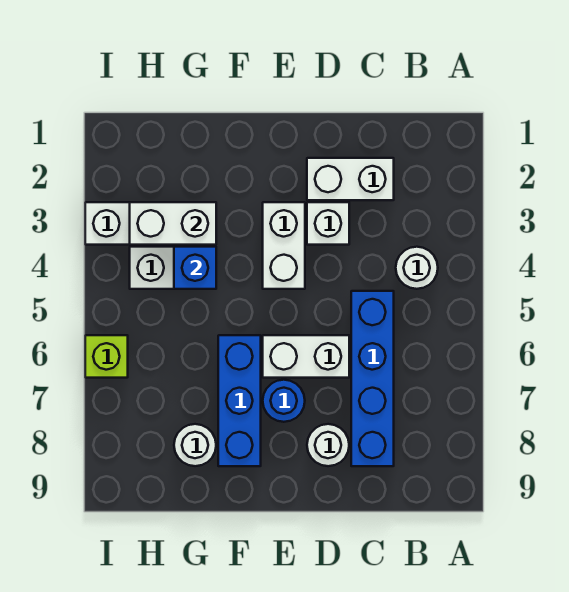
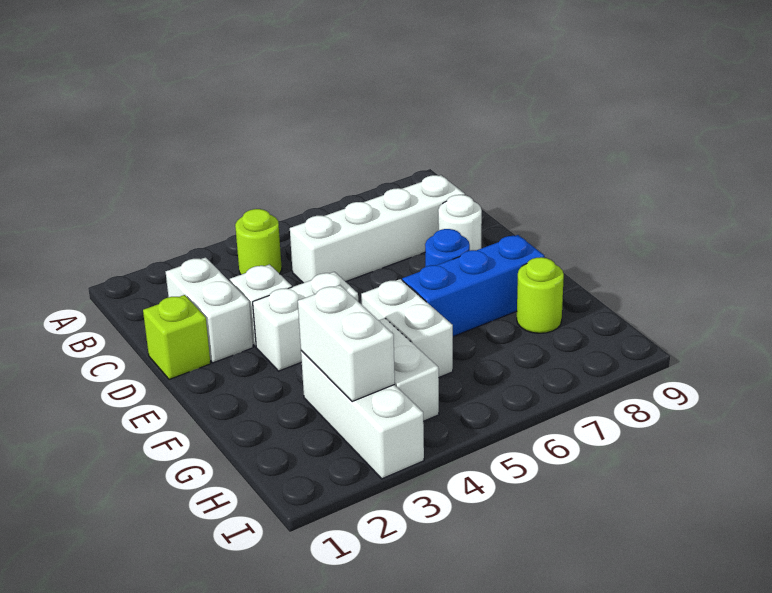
white round brick B4 level 1 -> lime round brick B4 level 1
blue brick C5:C8 level 1 -> white brick C5:C8 level 1
white brick D6:E6 level 1 -> white brick F5:G5 level 1
blue brick G4 level 2 -> none
white round brick G8 level 1 -> lime round brick G8 level 1
lime brick I6 level 1 -> lime brick D1 level 1

